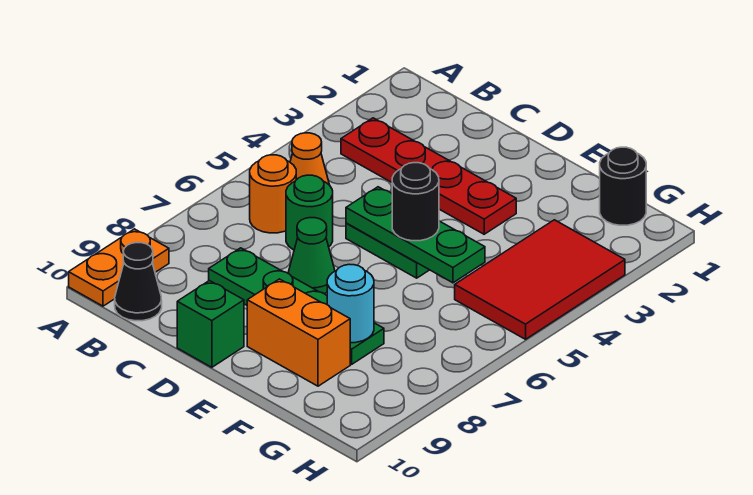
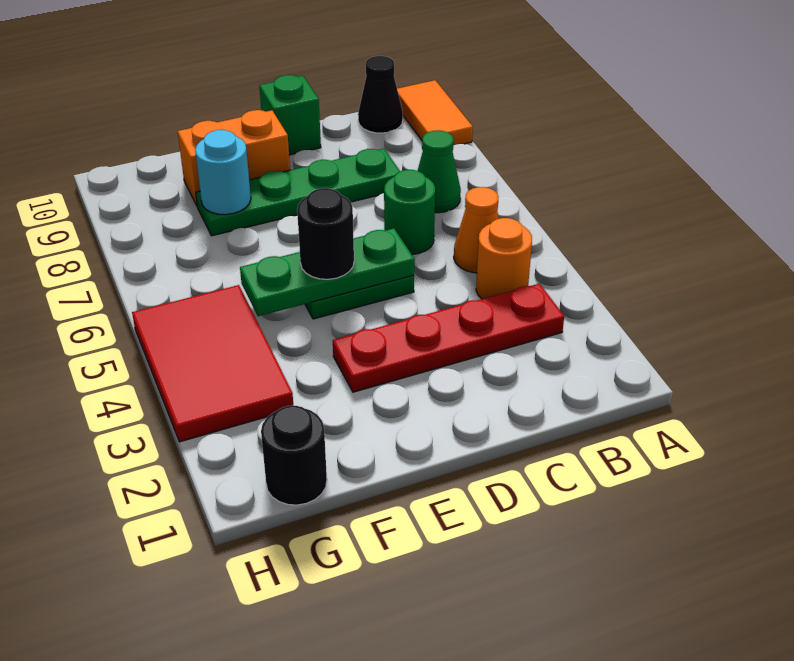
orange plate A9:A10 level 1 -> orange tile A9:A10 level 1
orange round brick B6 level 1 -> orange round brick B4 level 1
green cone D7 level 1 -> green cone B7 level 1

